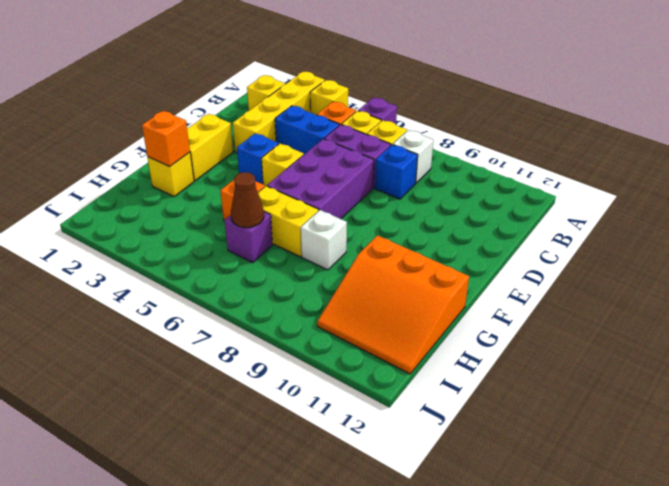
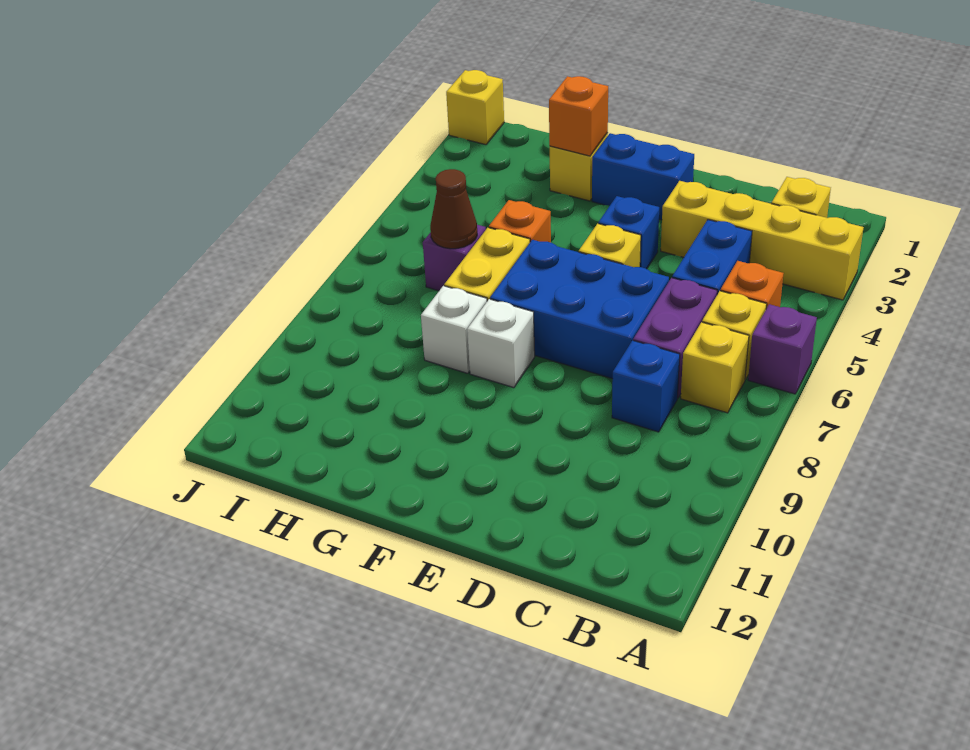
yellow brick A4 level 1 -> yellow brick J1 level 1
white brick B8 level 1 -> white brick F8 level 1
purple brick D6:F7 level 1 -> blue brick D6:F7 level 1
yellow brick E2:F2 level 1 -> blue brick E2:F2 level 1
orange slope G10:I12 level 1 top G -> none

